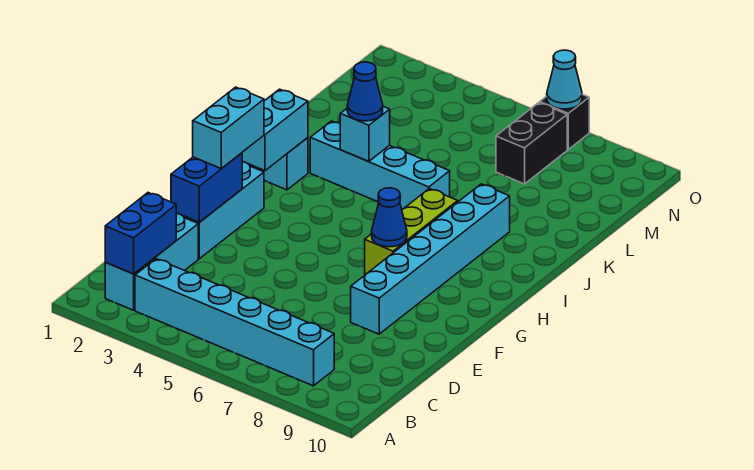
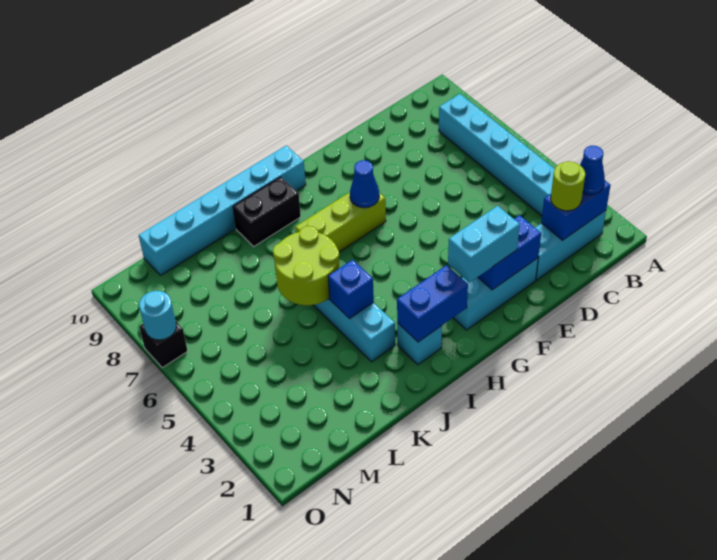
none -> lime round brick C2 level 3
cyan brick E8:J8 level 1 -> cyan brick H10:M10 level 1
cyan brick H2:I2 level 2 -> blue brick H2:I2 level 2
cyan brick J4 level 2 -> blue brick J4 level 2
blue cone J4 level 3 -> blue cone B2 level 3
none -> lime round brick J5:K6 level 2
black brick M7:N7 level 1 -> black brick I9:J9 level 1
cyan cone O7 level 2 -> cyan round brick O7 level 2

